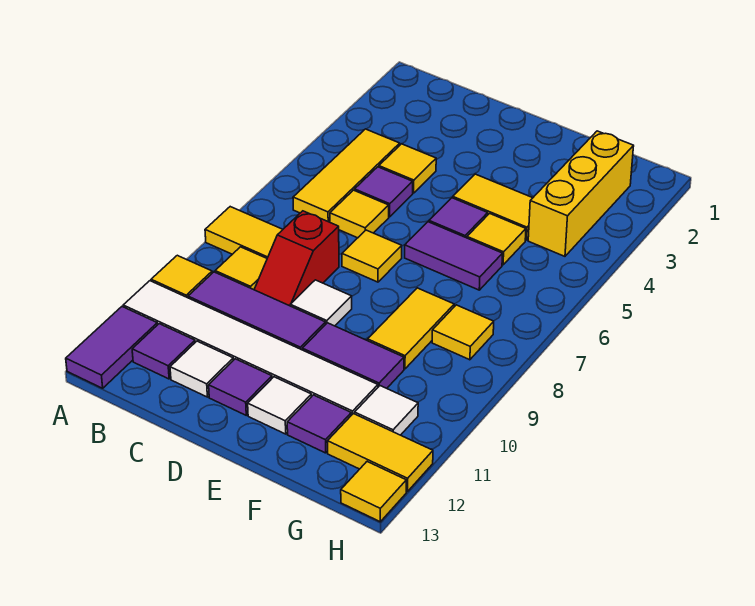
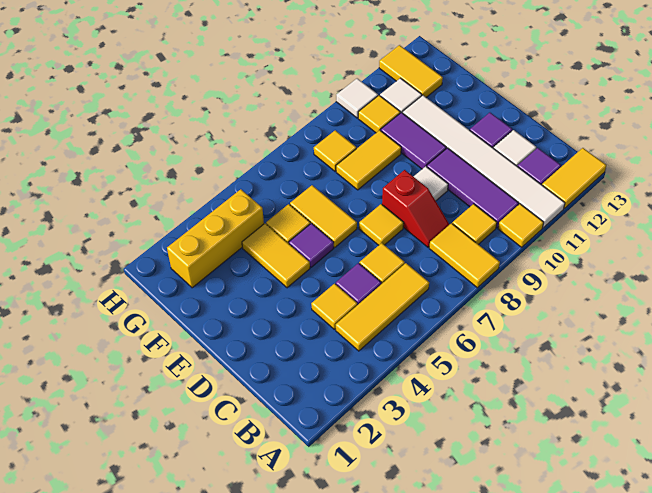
purple tile A12:A13 level 1 -> yellow tile A12:A13 level 1
red slope C8:C9 level 1 top 8 -> red slope C8:D8 level 1 top D
purple tile E6:F6 level 1 -> yellow tile E6:F6 level 1
white tile E12 level 1 -> white tile H10 level 1
purple tile F12 level 1 -> none
yellow tile H13 level 1 -> yellow tile G10 level 1

